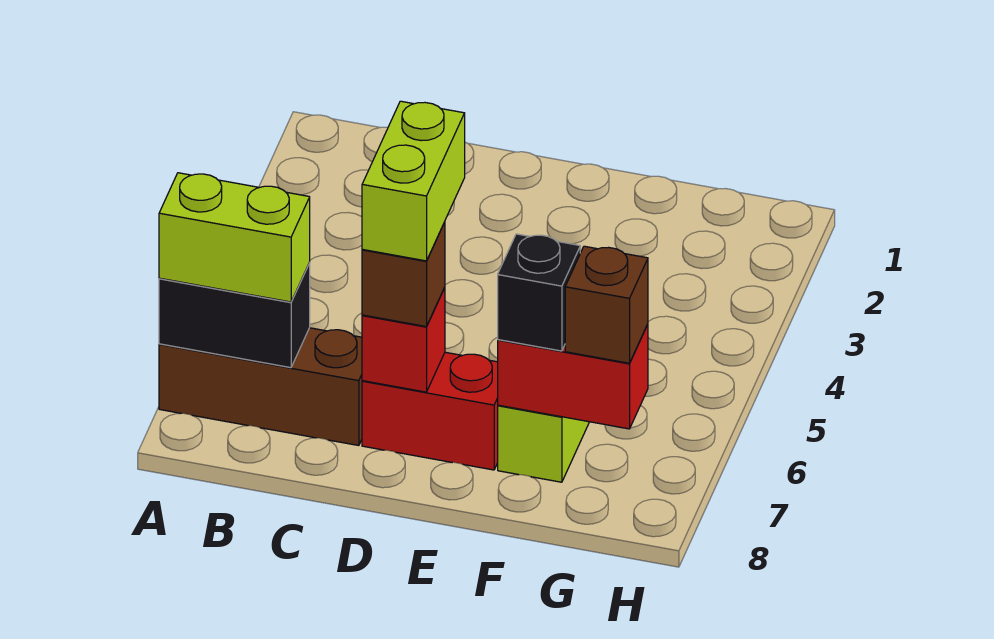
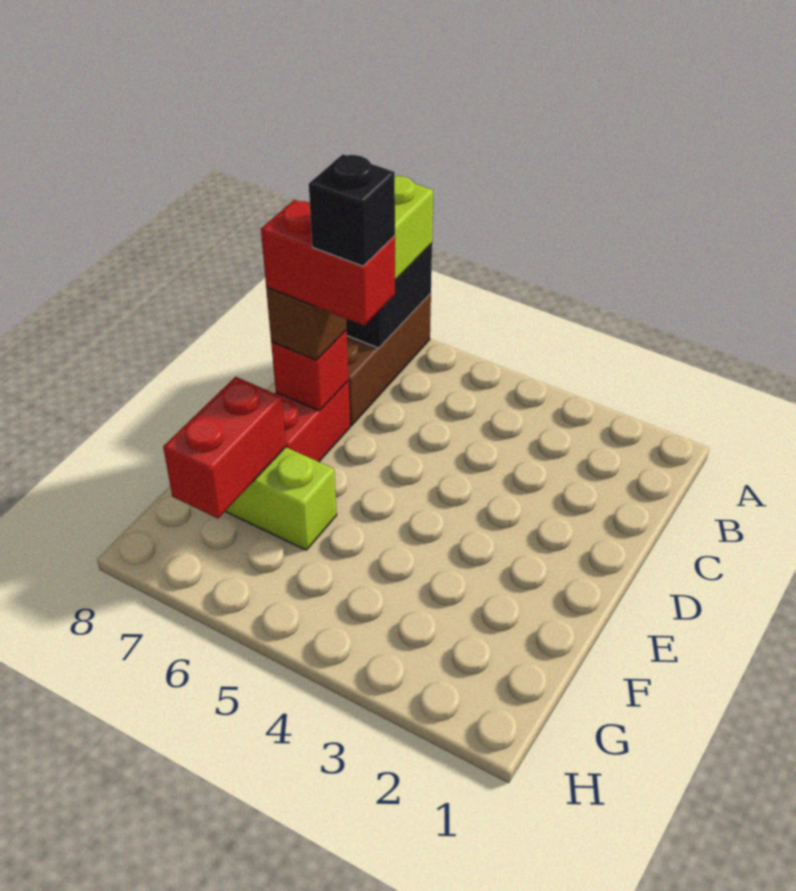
lime brick D6:D7 level 4 -> red brick D6:D7 level 4
black brick F7 level 3 -> black brick D6 level 5
brown brick G7 level 3 -> none

